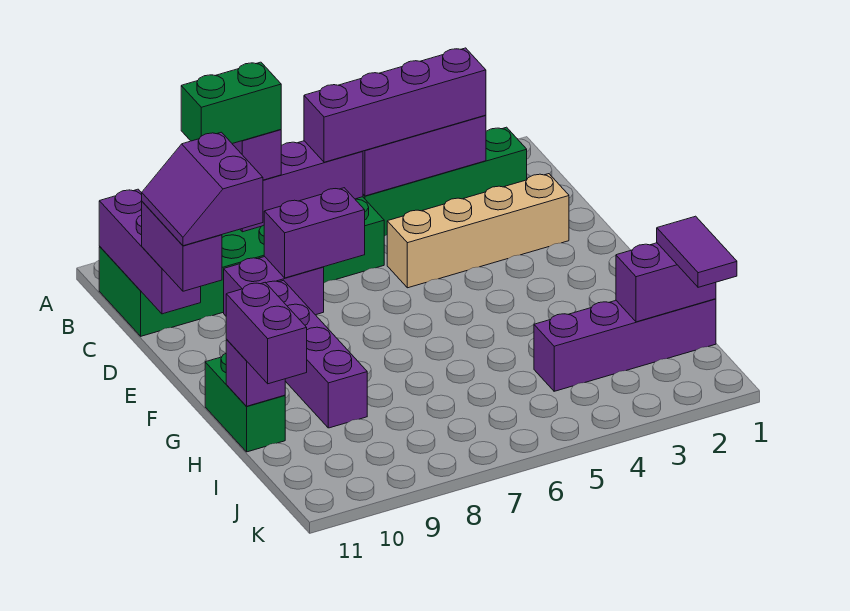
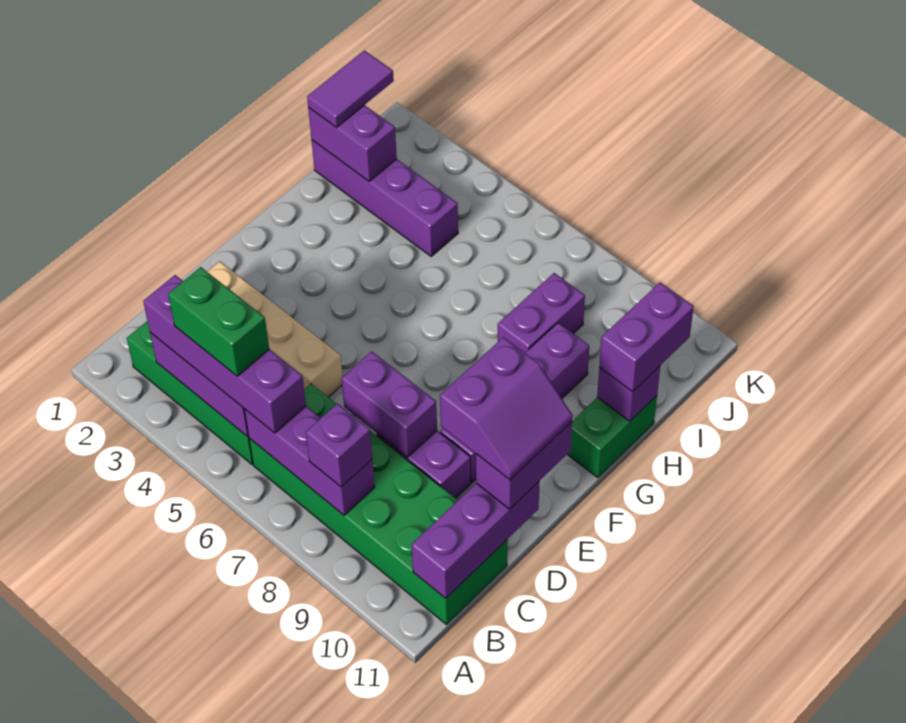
green brick B8:B9 level 4 -> green brick B4:B5 level 4
none -> purple brick H8:I8 level 1

